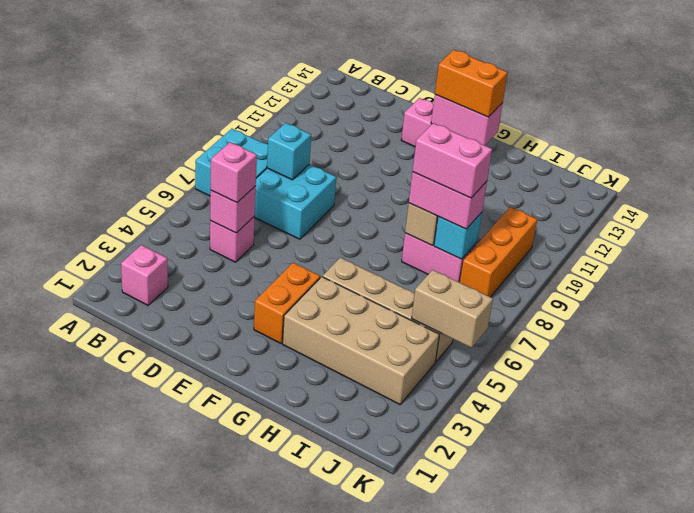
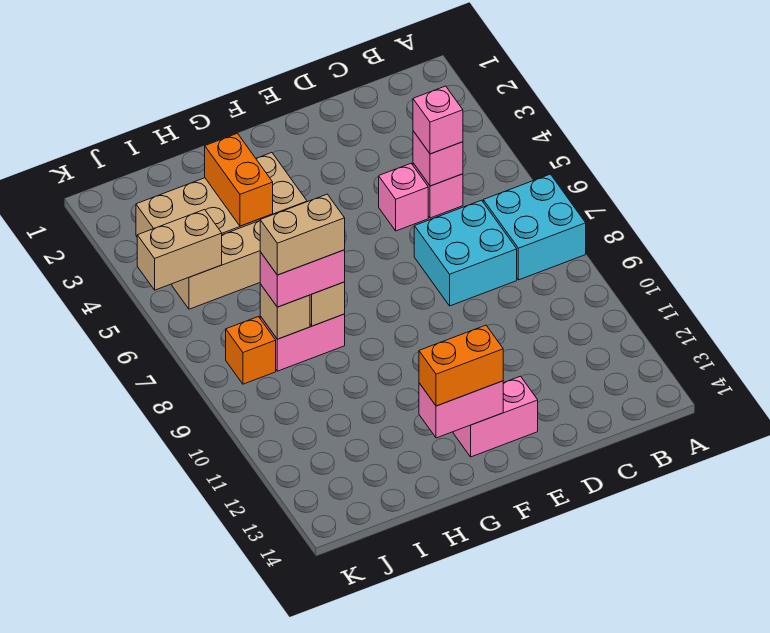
pink brick B2 level 1 -> pink brick D5 level 1
cyan brick C8 level 2 -> none
orange brick F3:F4 level 1 -> orange brick H3:H4 level 2
pink brick H8:I8 level 4 -> tan brick H8:I8 level 4
cyan brick I8 level 2 -> tan brick I8 level 2
orange brick J8:J10 level 1 -> orange brick J8 level 1

